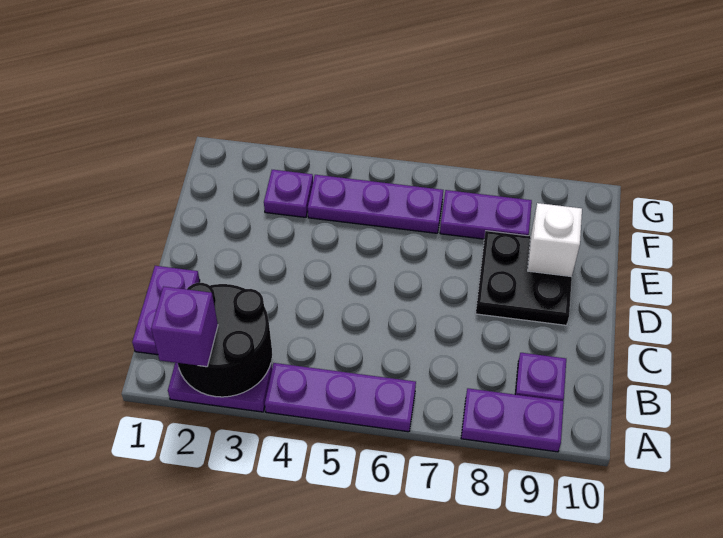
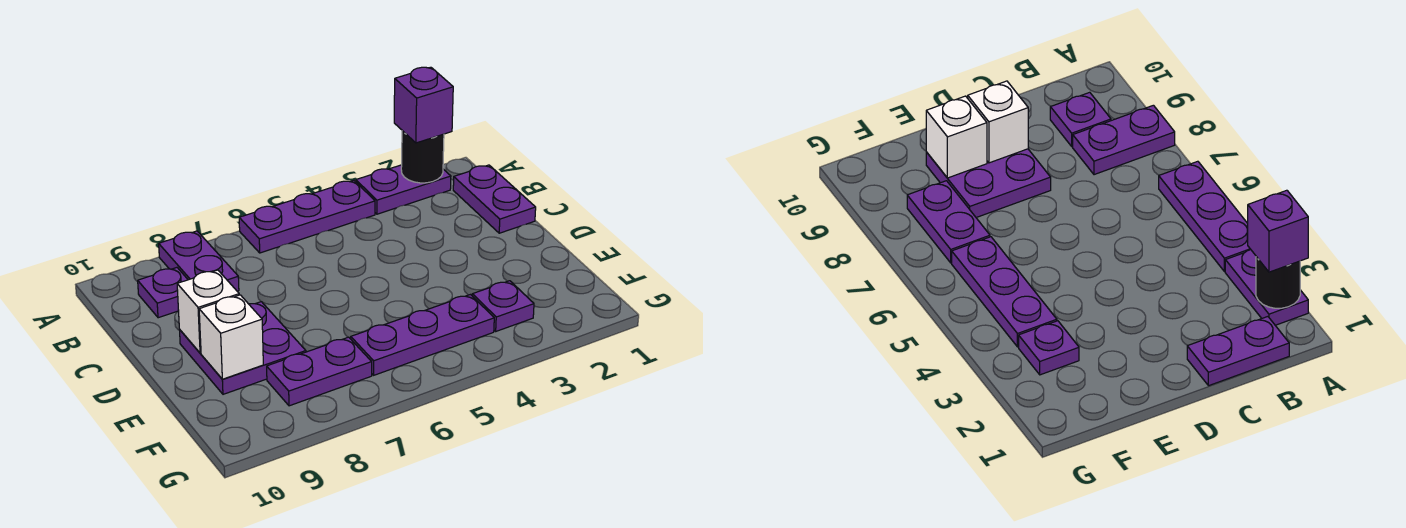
black round brick A2:B3 level 2 -> black round brick A2 level 2
purple plate A8:A9 level 1 -> purple plate A8:B8 level 1
black plate D8:E9 level 1 -> purple plate D8:E9 level 1
none -> white brick D9 level 2

